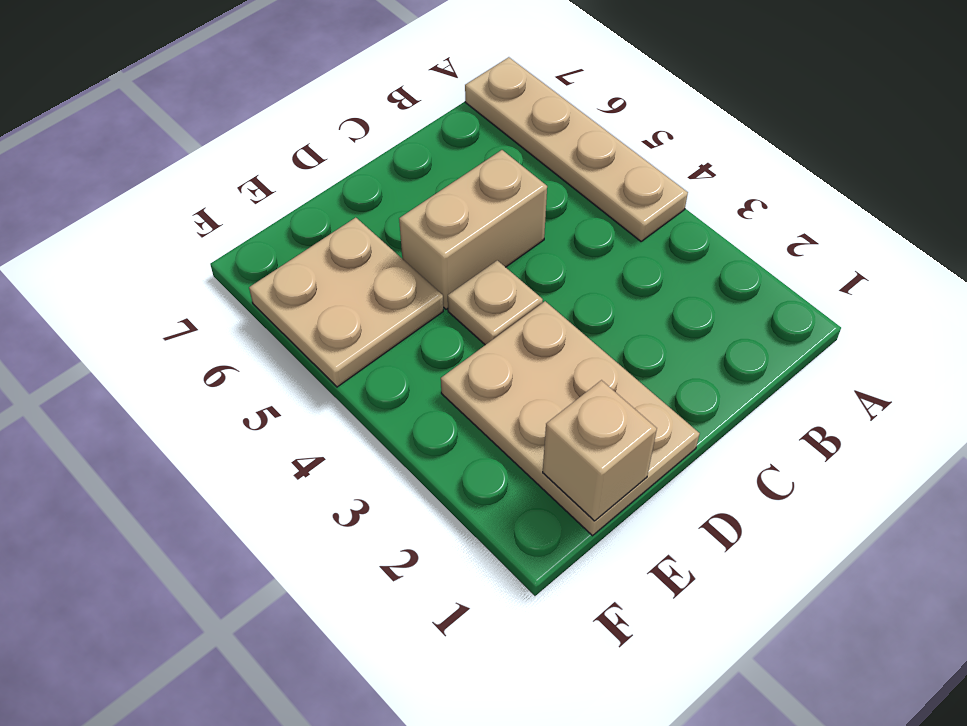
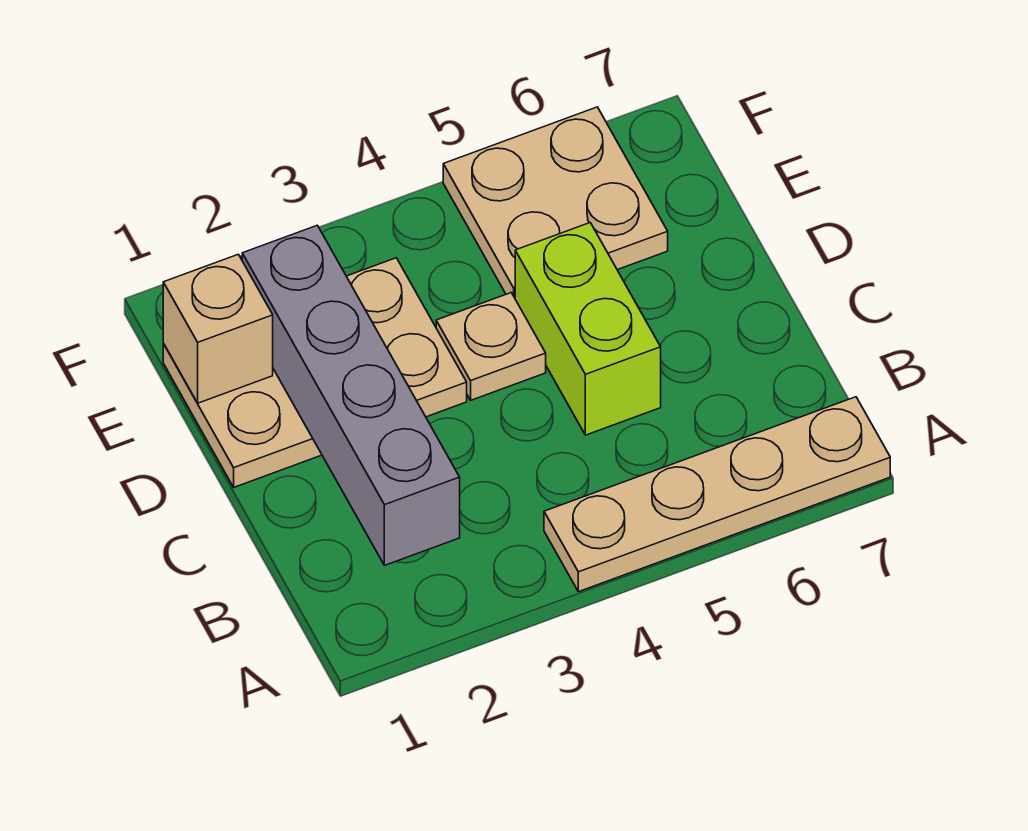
none -> grey brick B2:E2 level 2
tan brick C5:D5 level 1 -> lime brick C5:D5 level 1

